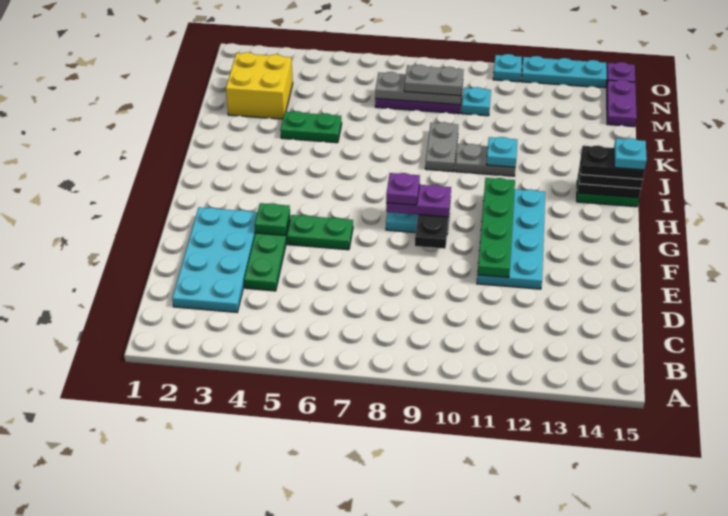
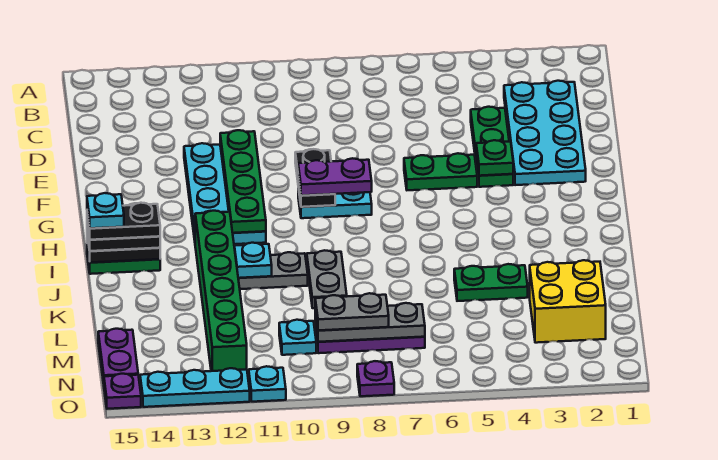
purple plate G8 level 4 -> purple plate O8 level 1
none -> green brick I12:N12 level 1

